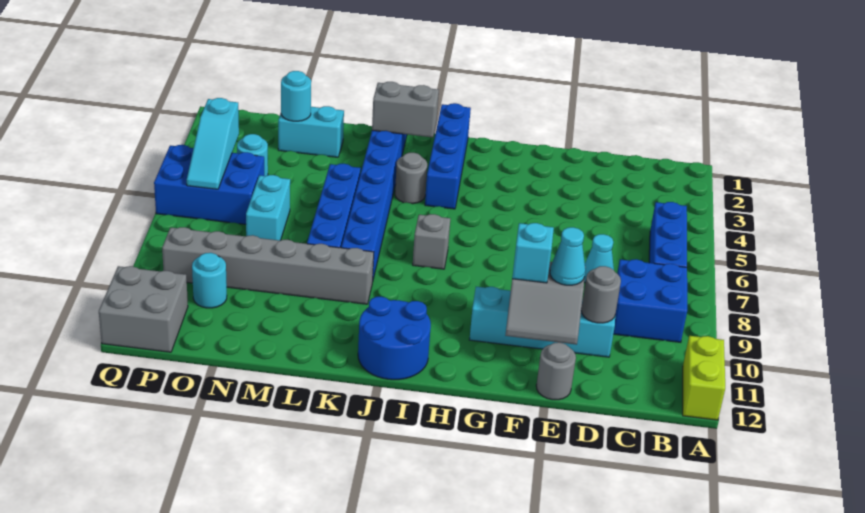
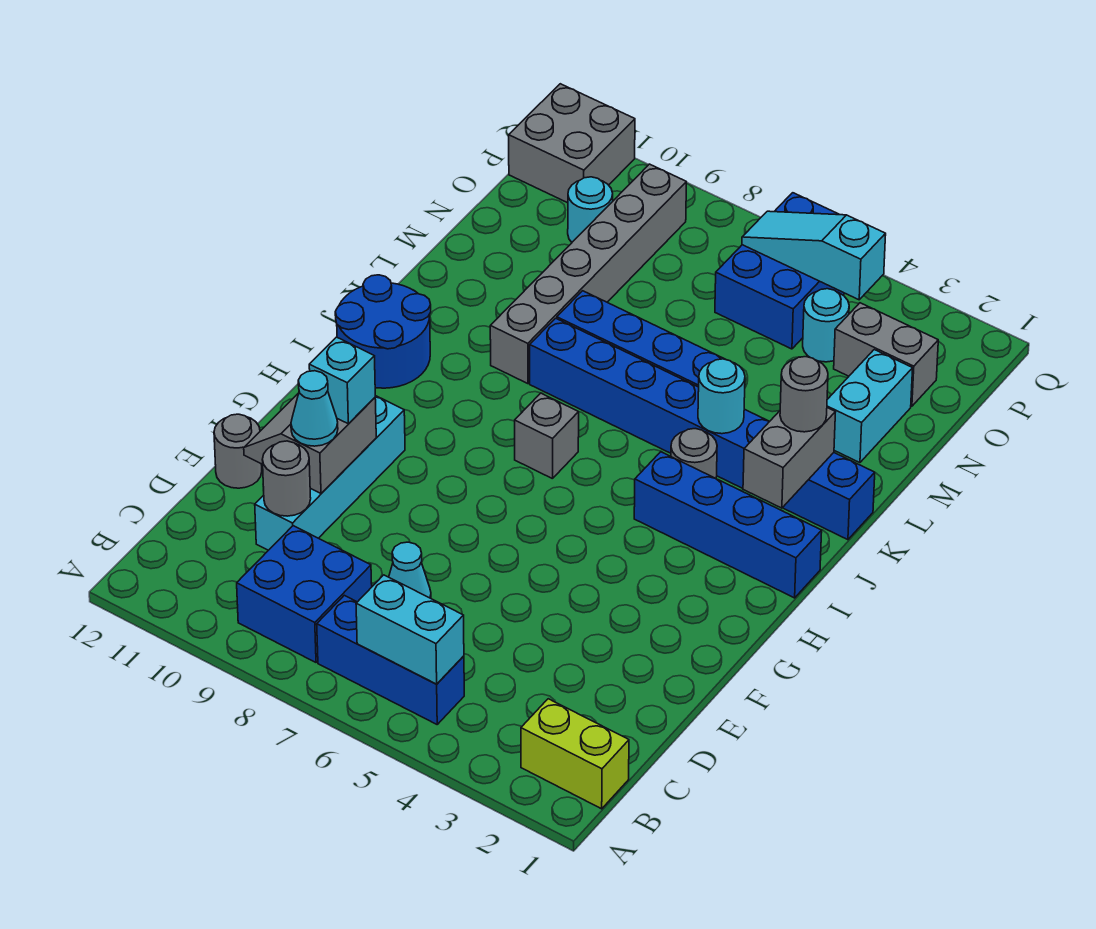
lime brick A11:A12 level 1 -> lime brick B1:B2 level 1
none -> grey round brick K2 level 3
cyan round brick N2 level 2 -> cyan round brick K4 level 2
cyan brick N6:N7 level 1 -> cyan brick B5:B6 level 2
none -> grey brick O2:O3 level 1

